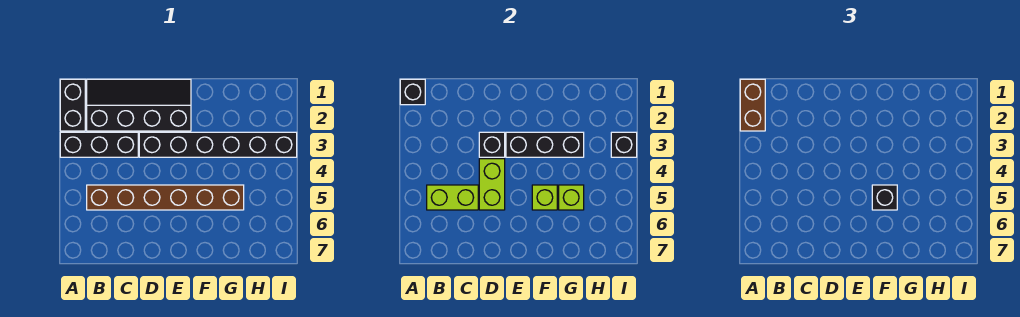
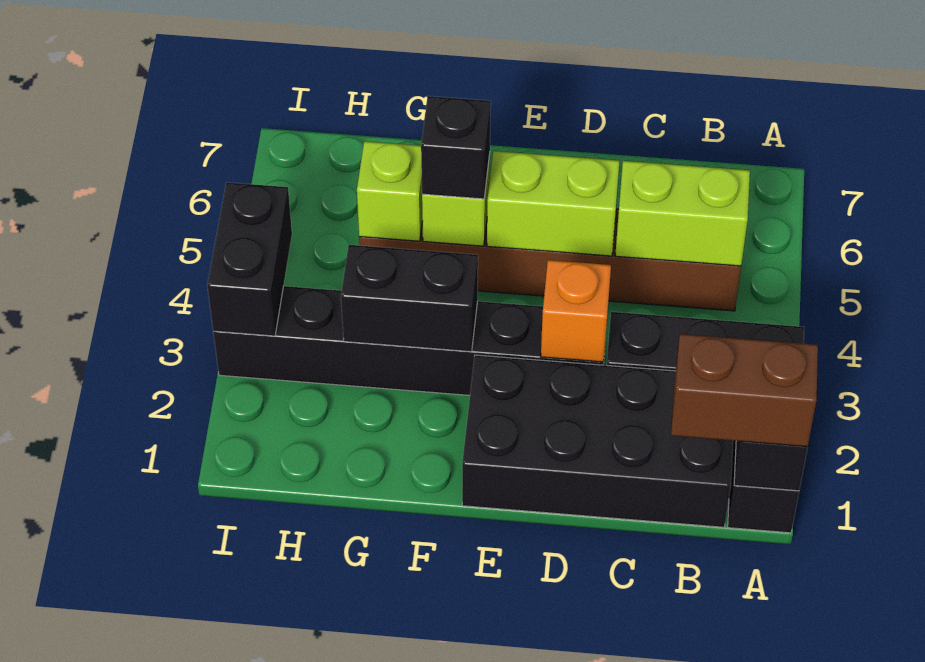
brown brick A1:A2 level 3 -> brown brick A1:B1 level 3
black slope B1:E2 level 1 top 2 -> black brick B1:E2 level 1
black brick D3 level 2 -> orange brick D3 level 2
lime brick D4:D5 level 2 -> lime brick D5:E5 level 2
black brick E3:G3 level 2 -> black brick F3:G3 level 2
black brick I3 level 2 -> black brick I3:I4 level 2

